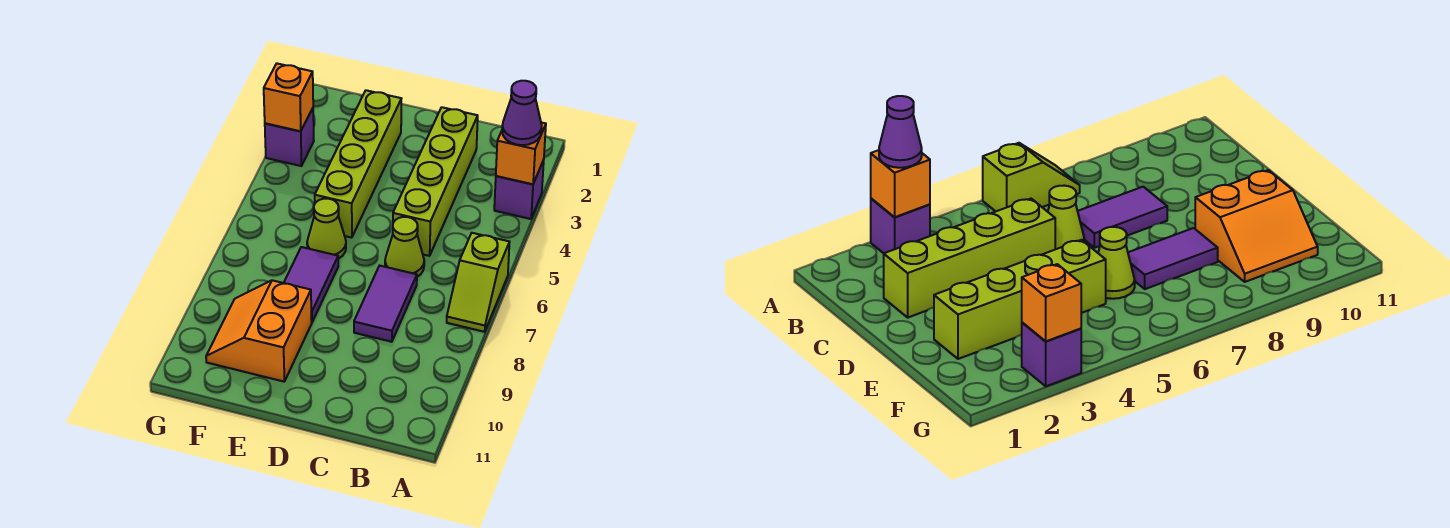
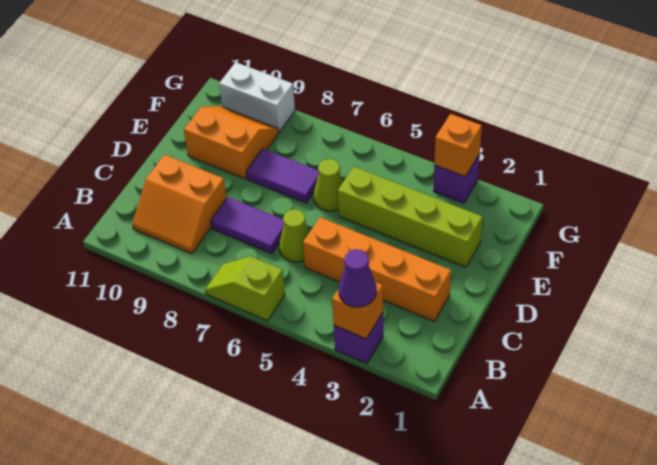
none -> orange slope B9:C10 level 1 top C
lime brick C2:C5 level 1 -> orange brick C2:C5 level 1
none -> white brick G9:G10 level 1

